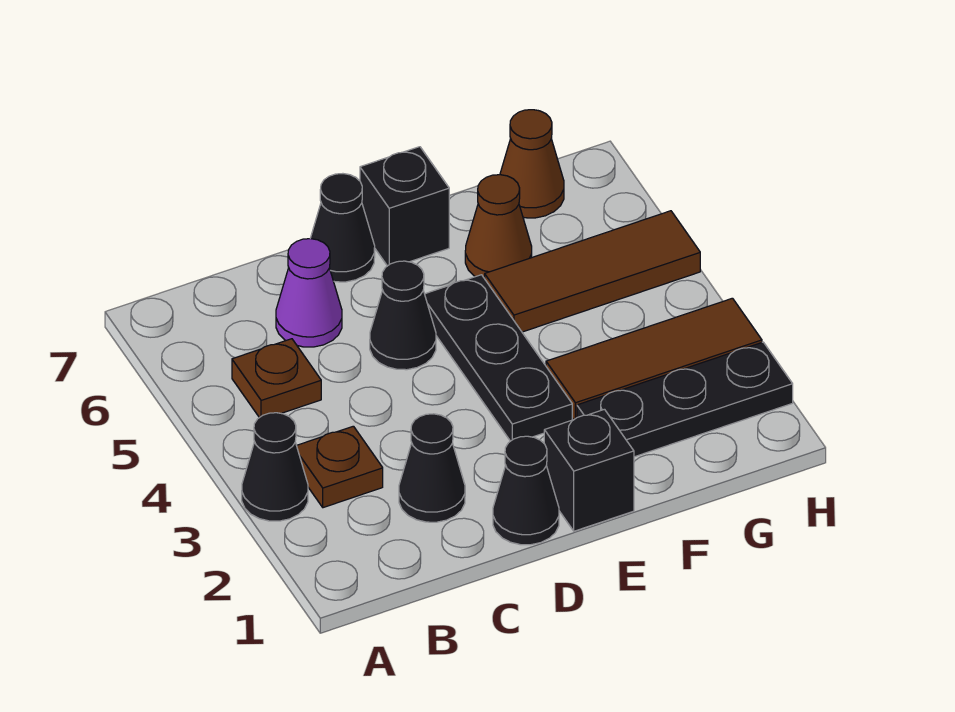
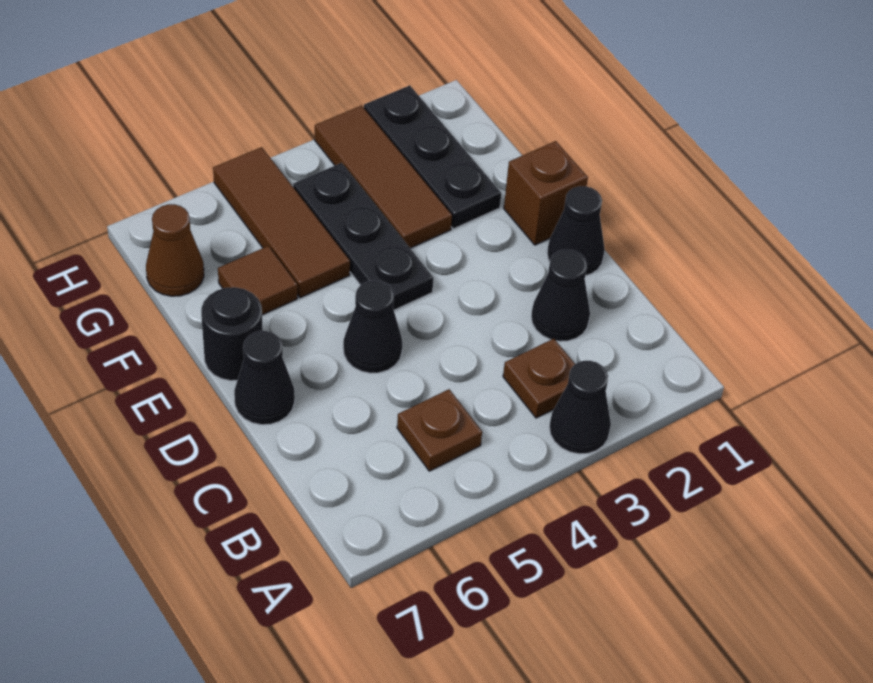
purple cone C6 level 1 -> none
black brick E1 level 1 -> brown brick E1 level 1
black plate E3:E5 level 1 -> black plate E4:G4 level 1
black brick E7 level 1 -> black round brick E7 level 1
brown cone F6 level 1 -> brown tile F6 level 1

